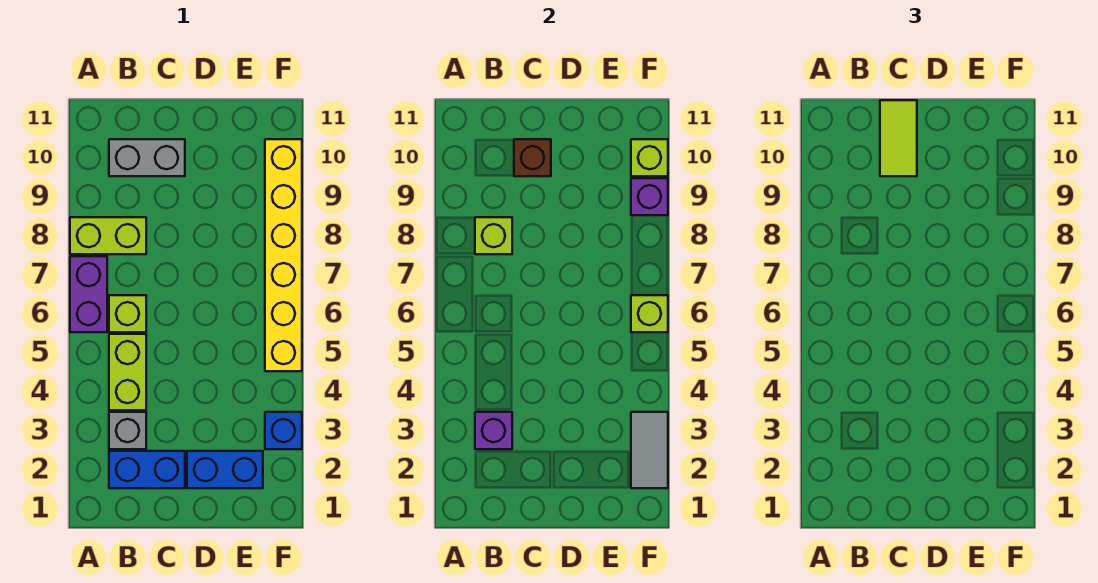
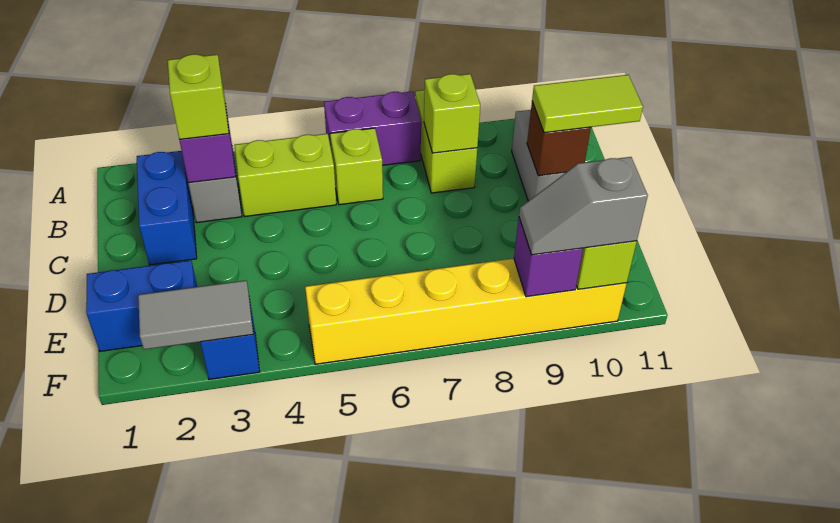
blue brick D2:E2 level 1 -> blue brick E1:E2 level 1
lime brick F6 level 2 -> lime brick B3 level 3
none -> grey slope F9:F10 level 3 top 10

